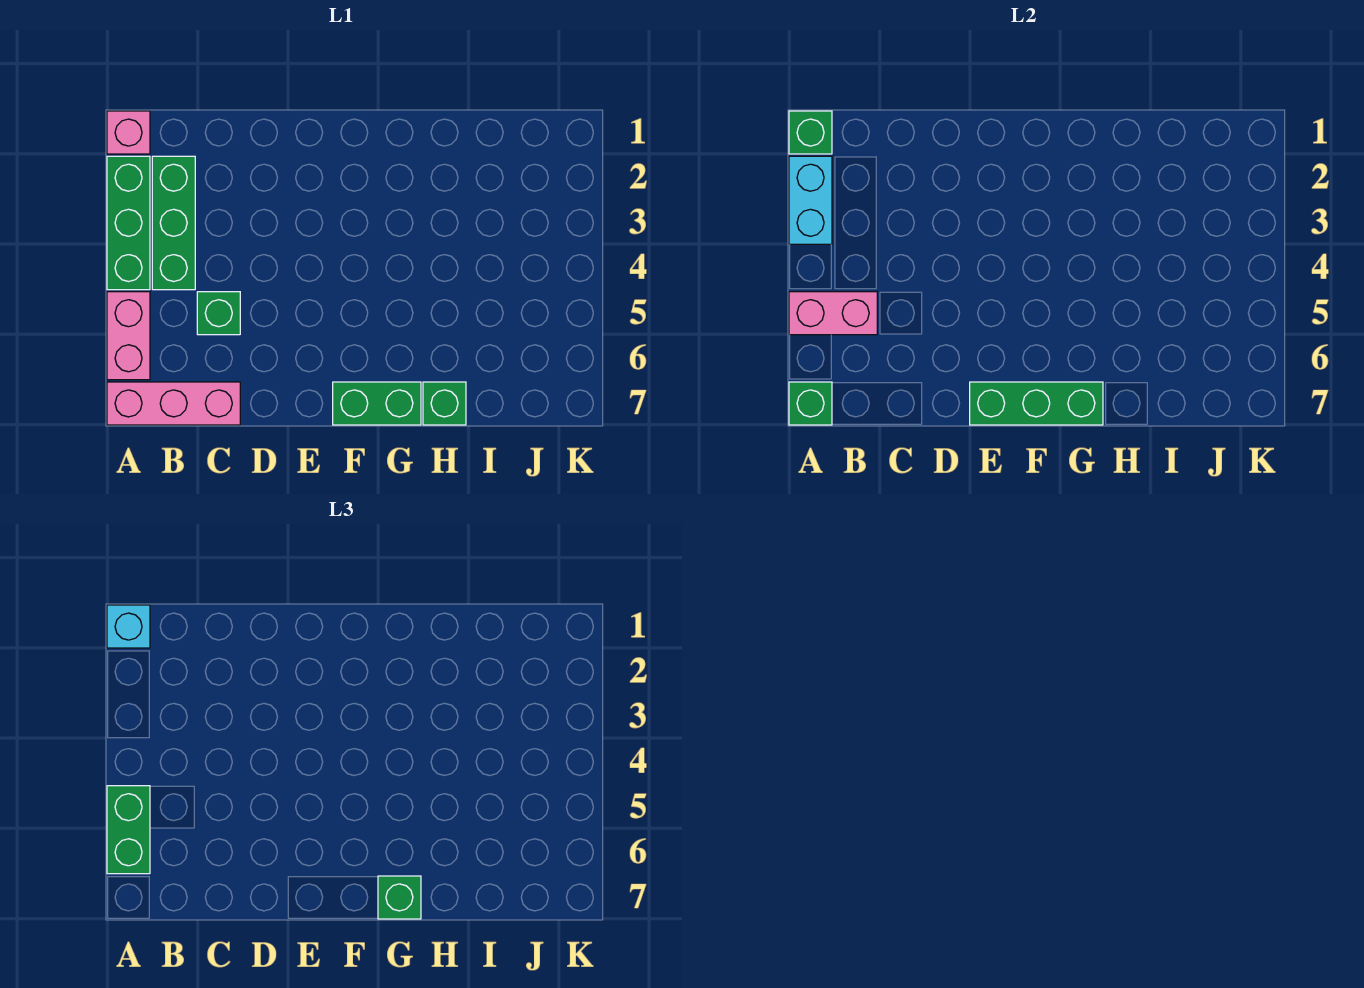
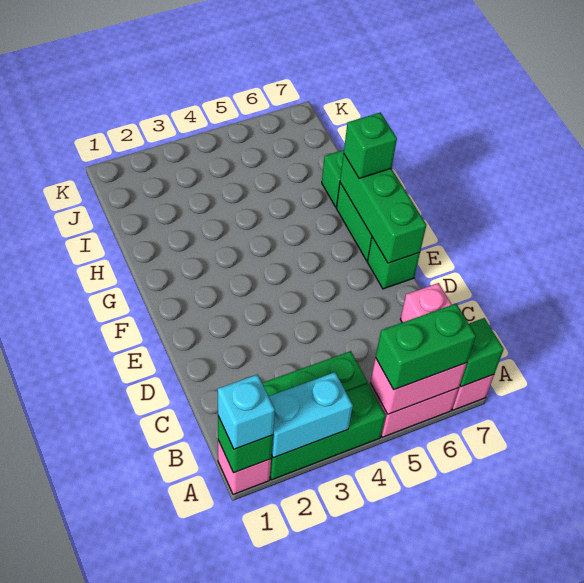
pink brick A5:B5 level 2 -> pink brick A5:A6 level 2
green brick C5 level 1 -> green brick E7 level 1

